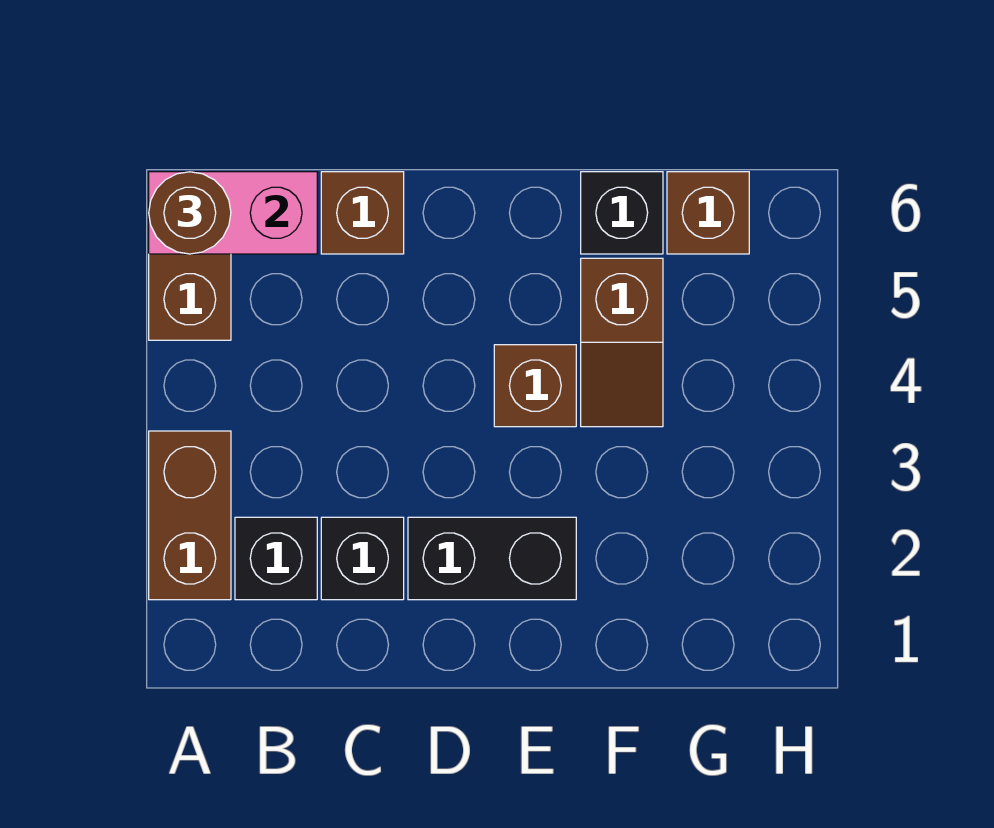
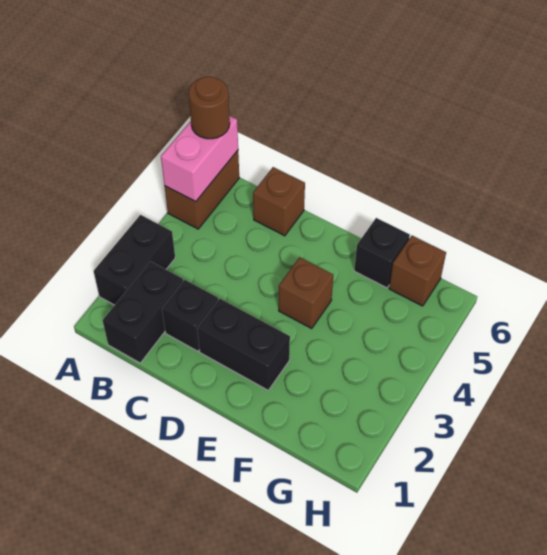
brown brick A2:A3 level 1 -> black brick A2:A3 level 1
pink brick A6:B6 level 2 -> pink brick A5:A6 level 2
black brick B2 level 1 -> black brick B1:B2 level 1
brown slope F4:F5 level 1 top 5 -> none

